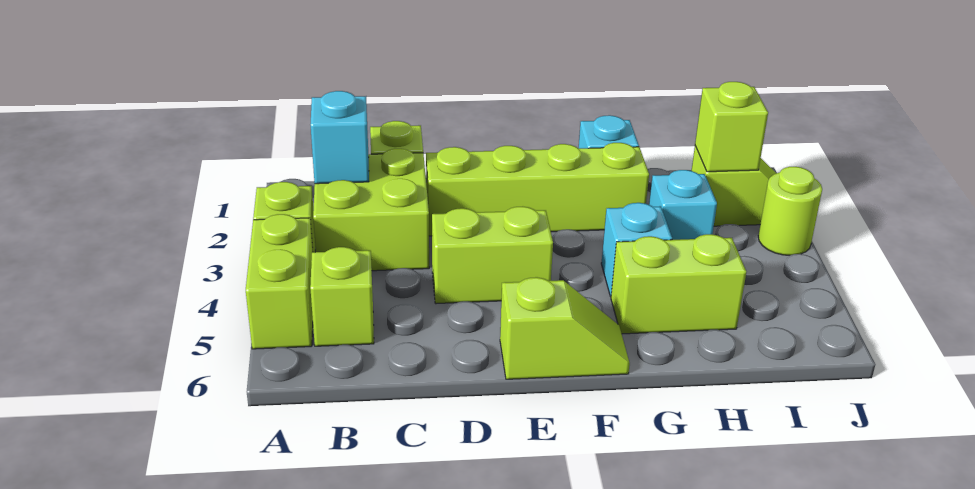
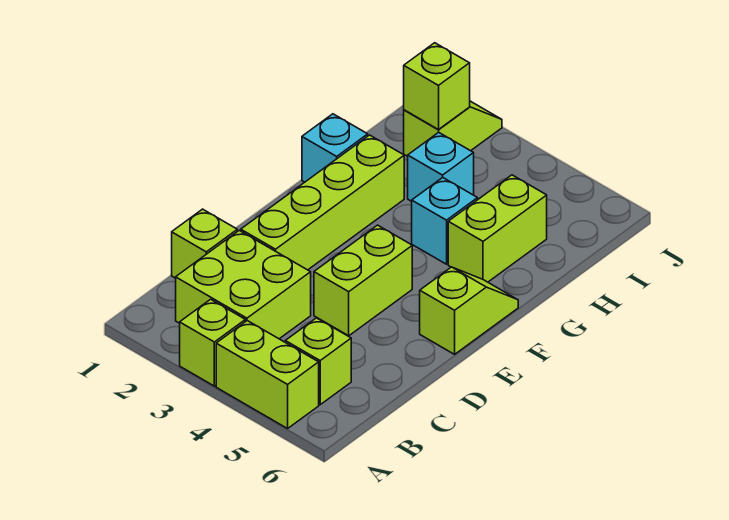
cyan brick B2 level 2 -> none
lime round brick J3 level 1 -> none

